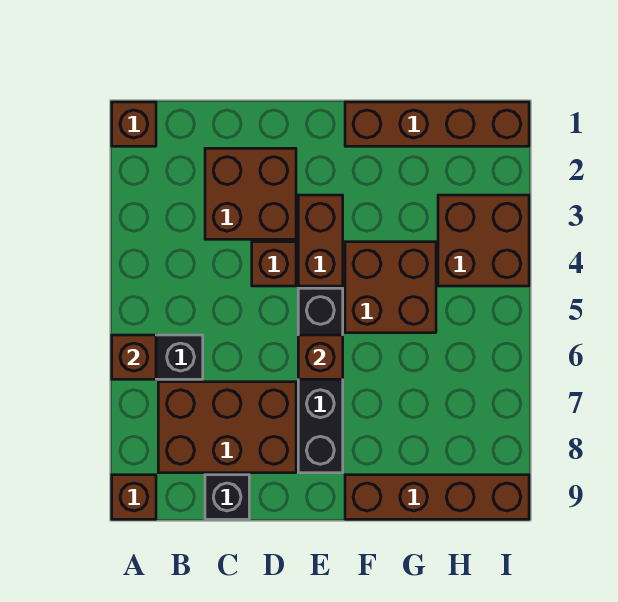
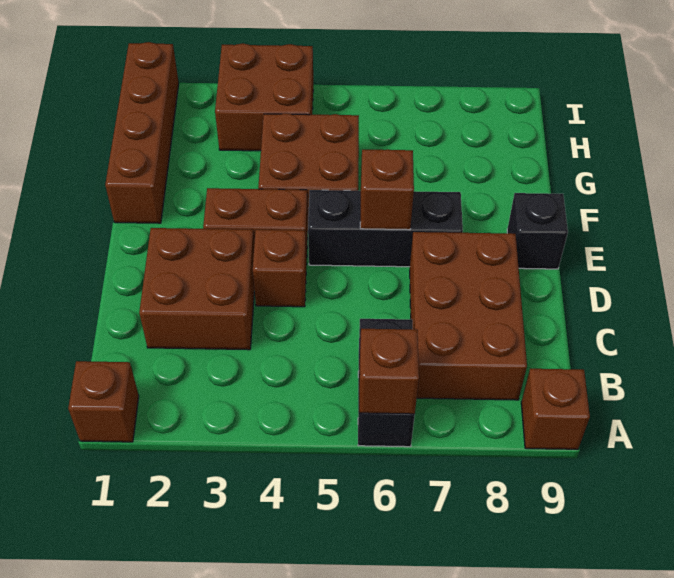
black brick C9 level 1 -> black brick E9 level 1
black brick E5:E8 level 1 -> black brick E5:E7 level 1
brown brick F9:I9 level 1 -> none

